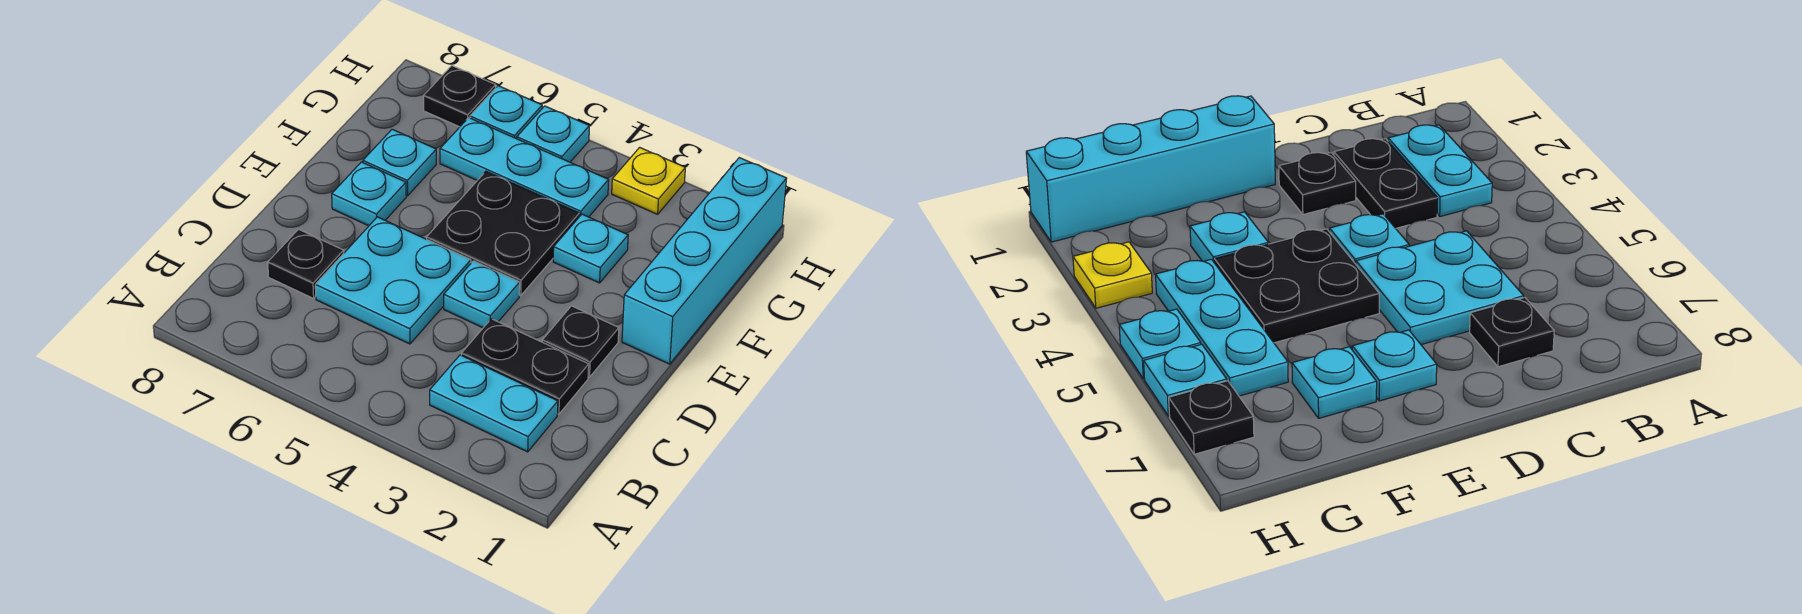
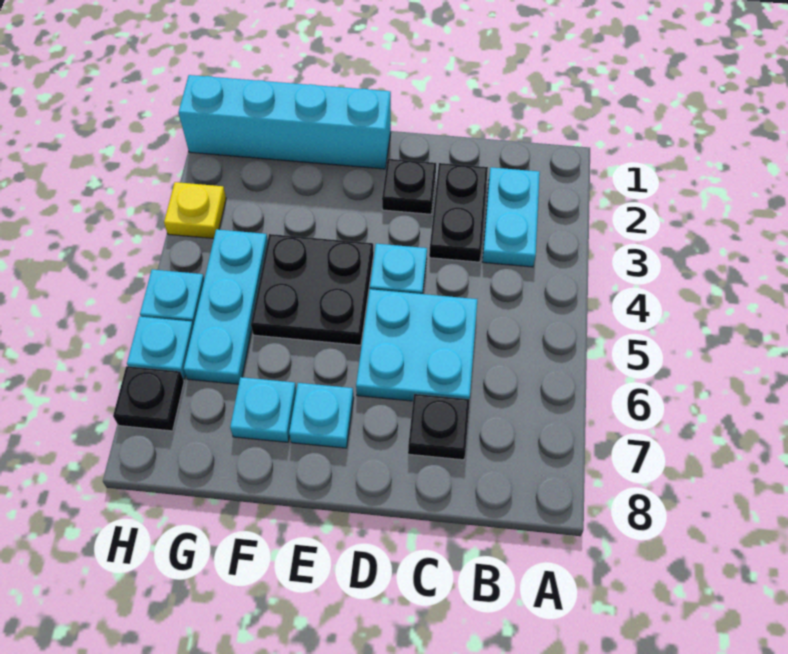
cyan plate F3 level 1 -> none

